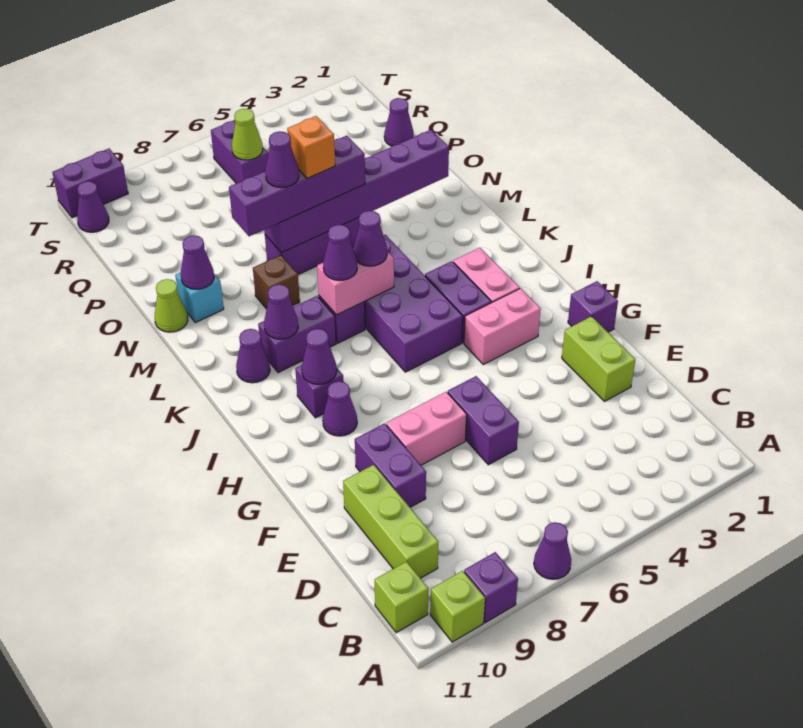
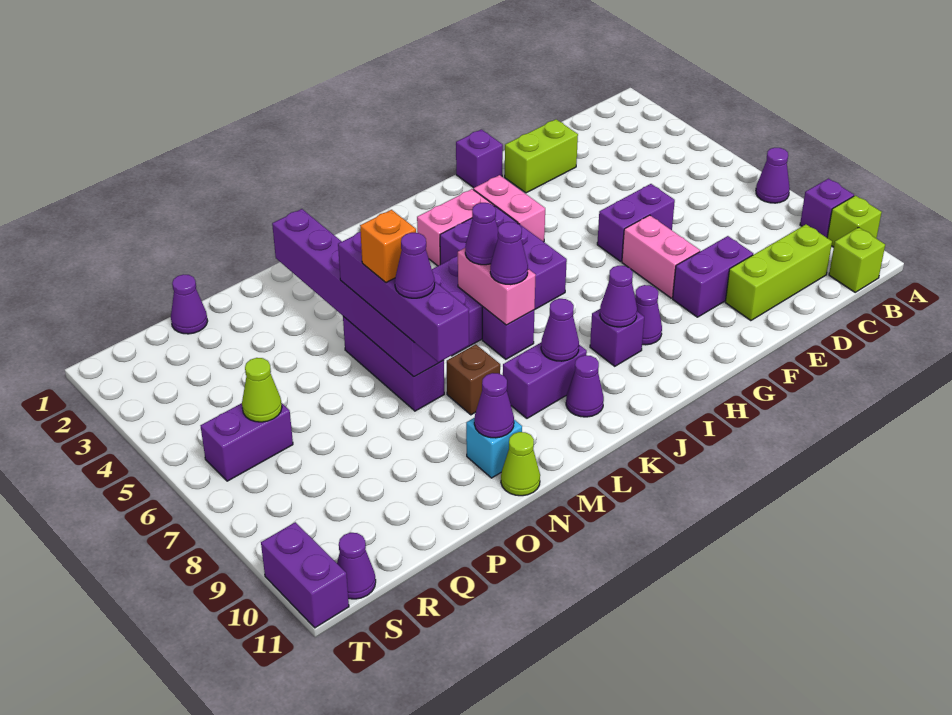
purple brick K8:K9 level 1 -> purple brick K9:L9 level 1

